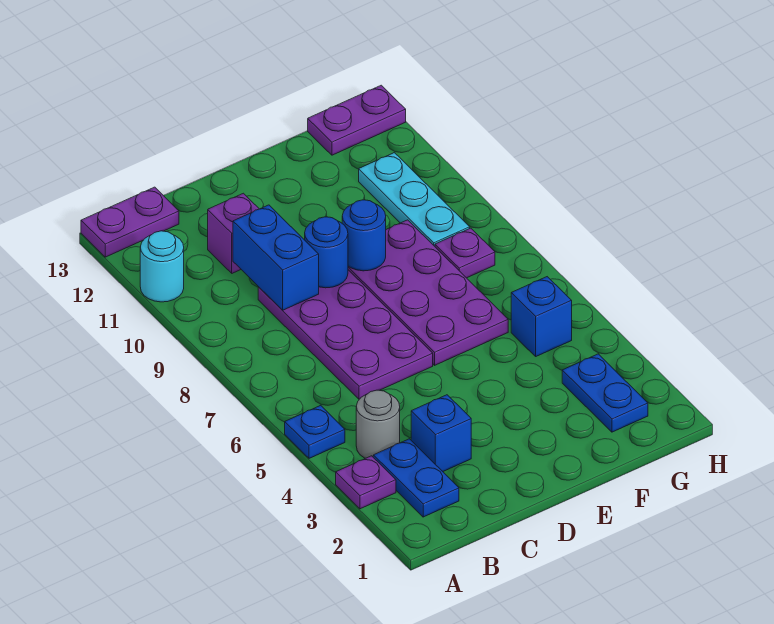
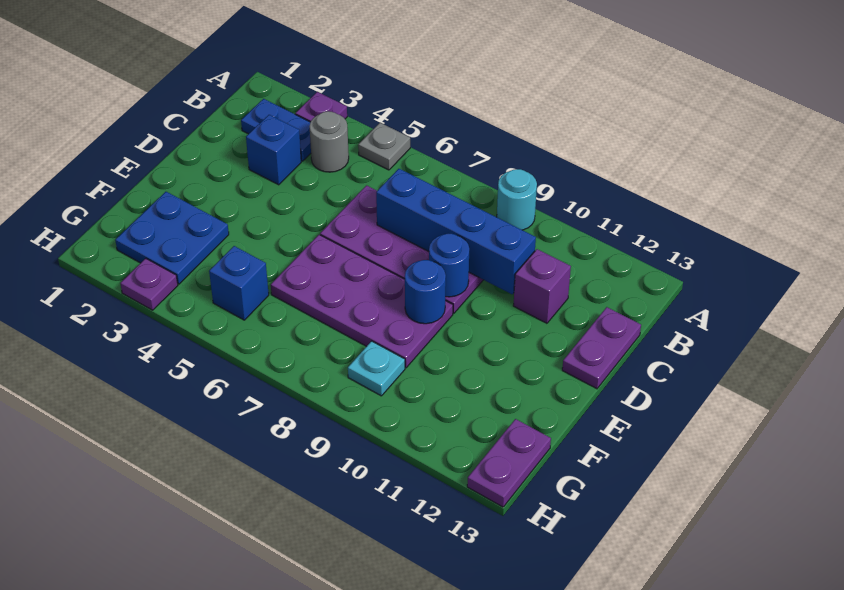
blue plate A5 level 1 -> grey plate A5 level 1
cyan round brick A11 level 1 -> cyan round brick A9 level 1
purple plate A13:B13 level 1 -> purple plate C13:D13 level 1
blue brick C9:C10 level 2 -> blue brick C7:C10 level 2
blue plate G2:G3 level 1 -> blue plate F2:G3 level 1
purple plate G8 level 1 -> purple plate H3 level 1
cyan plate G9:G11 level 1 -> cyan plate G9 level 1

